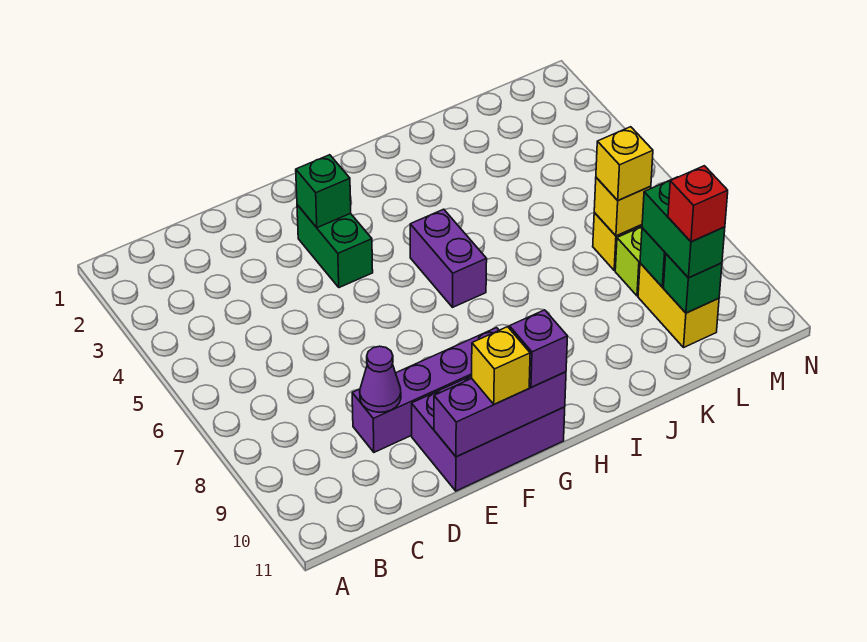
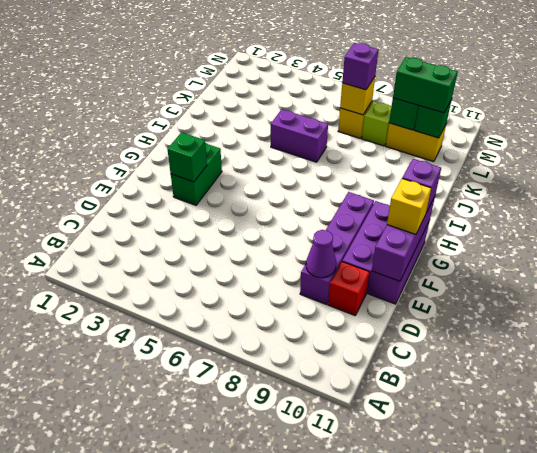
green brick F3:F4 level 1 -> green brick F3:G3 level 1
purple brick H5:H6 level 1 -> purple brick J5:J6 level 1
yellow brick L7 level 3 -> purple brick L7 level 3
red brick L10 level 4 -> red brick D10 level 1

